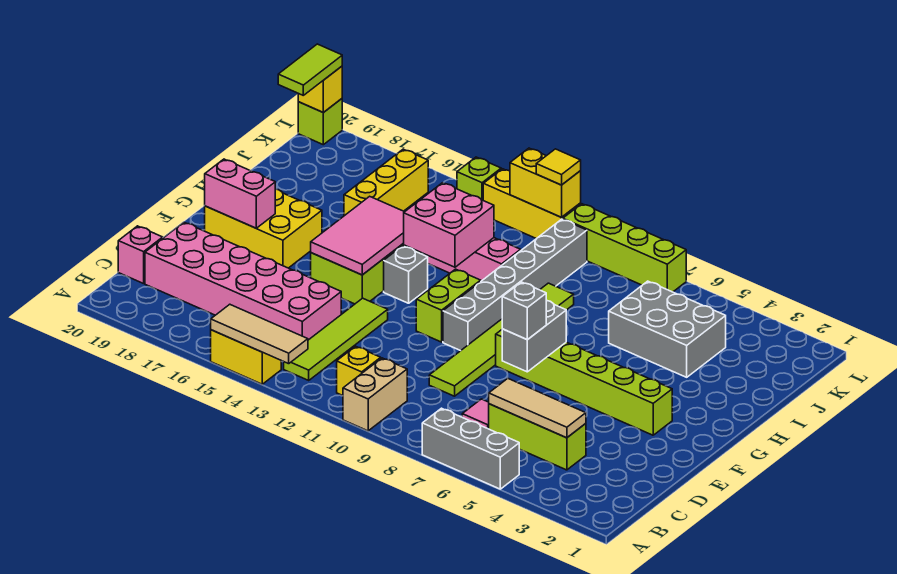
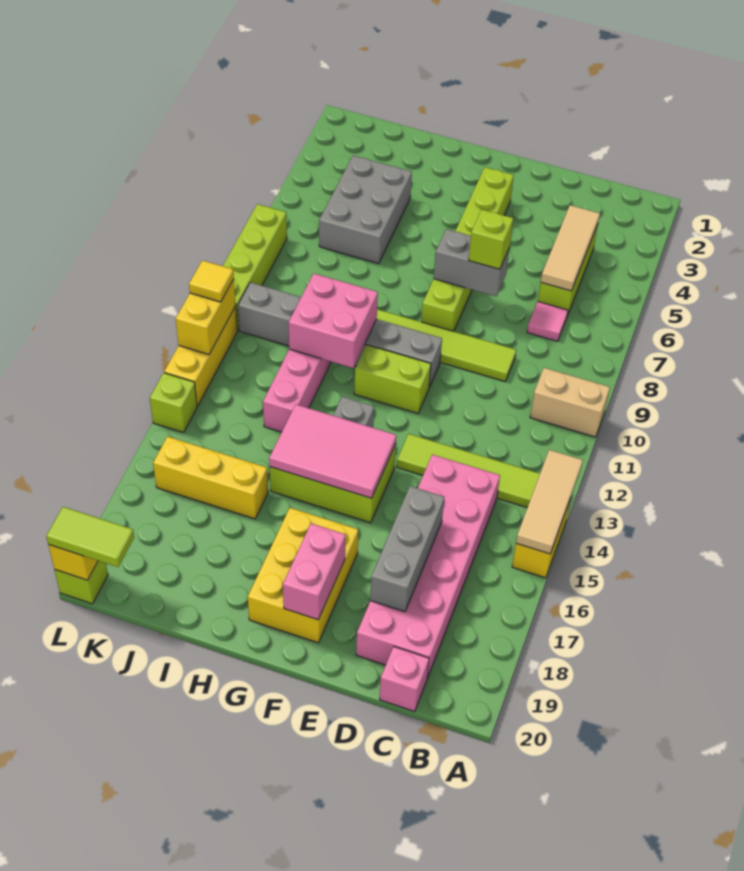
grey brick A5:A7 level 1 -> grey brick D16:D18 level 2
yellow brick B11 level 1 -> none
grey brick E7 level 3 -> lime brick E7 level 3
pink brick H12:I13 level 2 -> pink brick H10:I11 level 2

